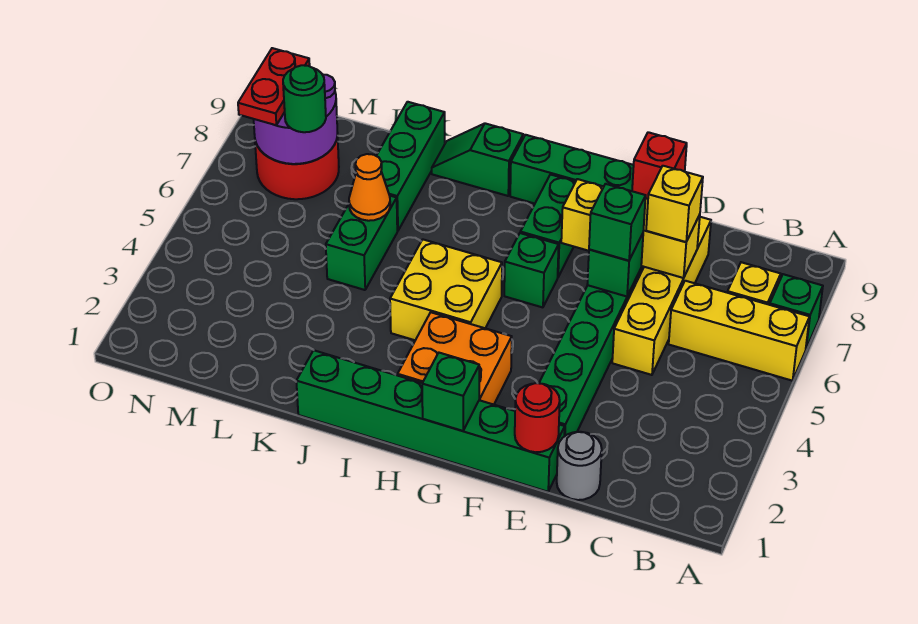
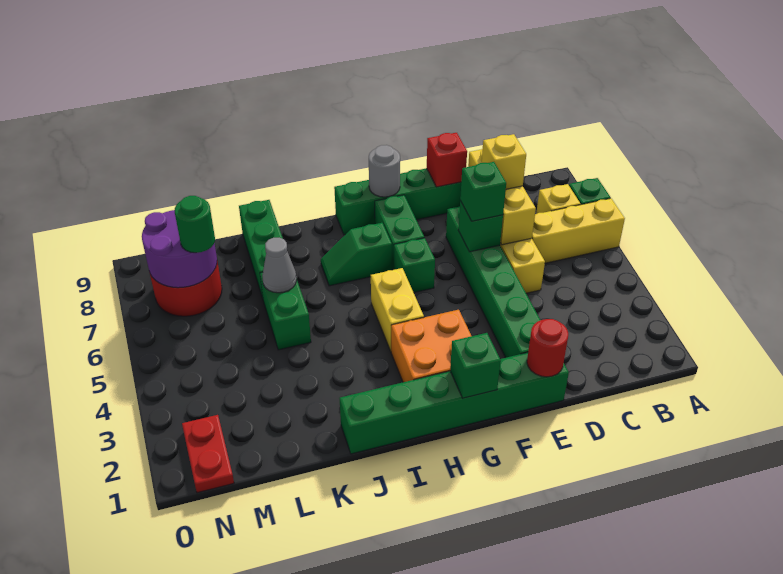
grey round brick D1 level 1 -> grey round brick G9 level 2
yellow brick D7:F7 level 2 -> yellow brick D6:D8 level 2
yellow brick H4:I5 level 1 -> yellow brick H4:H5 level 1
green slope I9:J9 level 1 top I -> green slope H7:I7 level 1 top H
orange cone K6 level 2 -> grey cone K6 level 2
red plate N7:N8 level 3 -> red plate N1:N2 level 1

